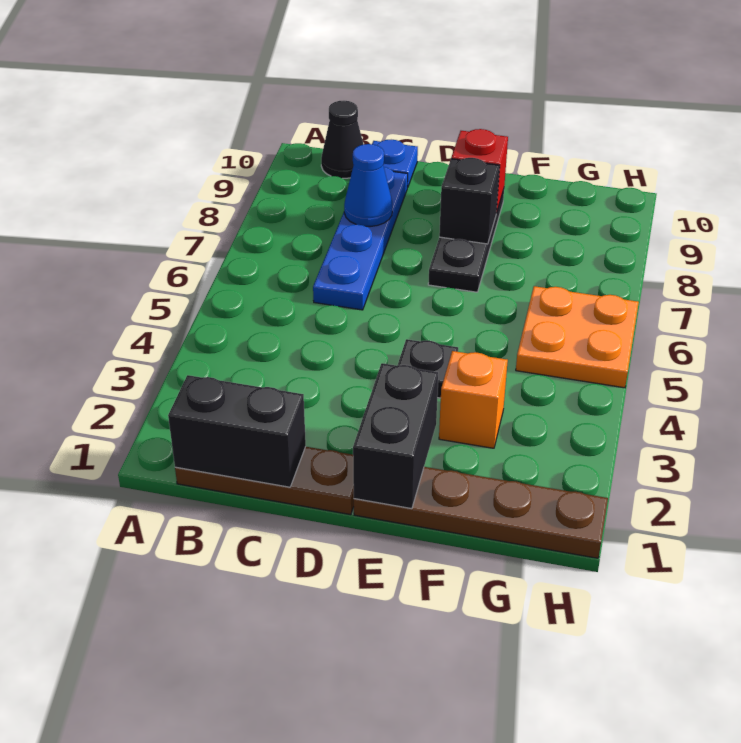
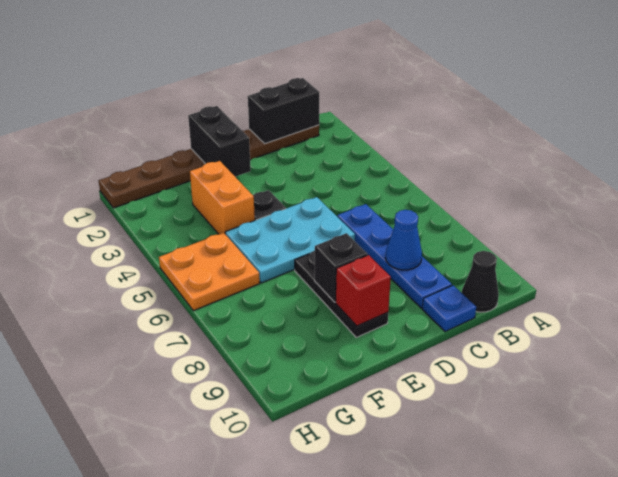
none -> cyan plate D5:F6 level 1
orange brick F3 level 1 -> orange brick F3:F4 level 1

